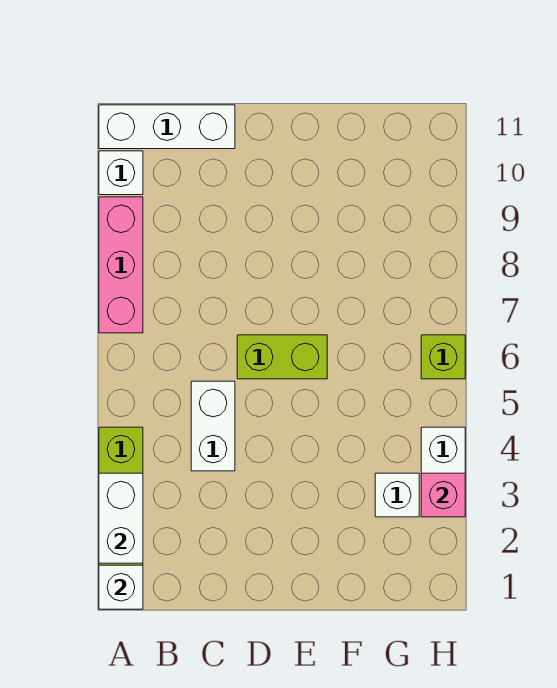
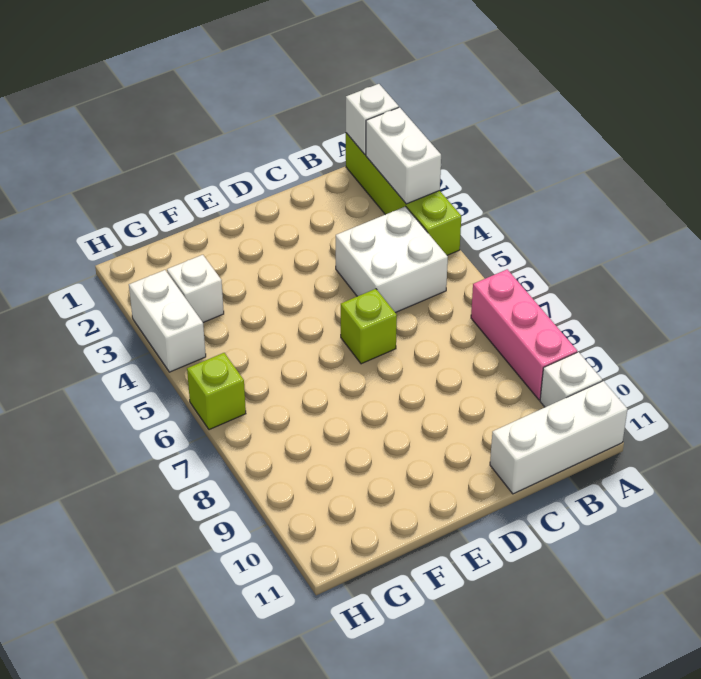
white brick C4:C5 level 1 -> white brick B4:C5 level 1
lime brick D6:E6 level 1 -> lime brick D6 level 1
pink brick H3 level 2 -> none

